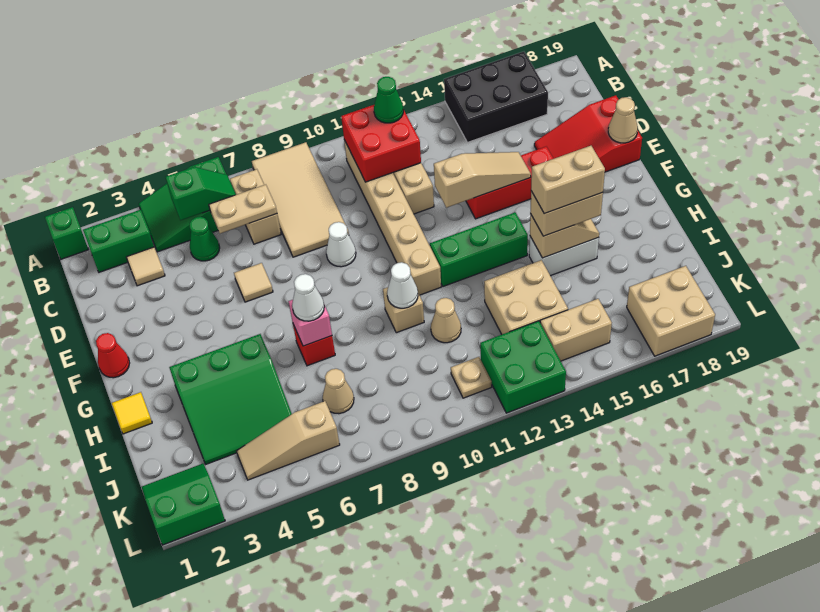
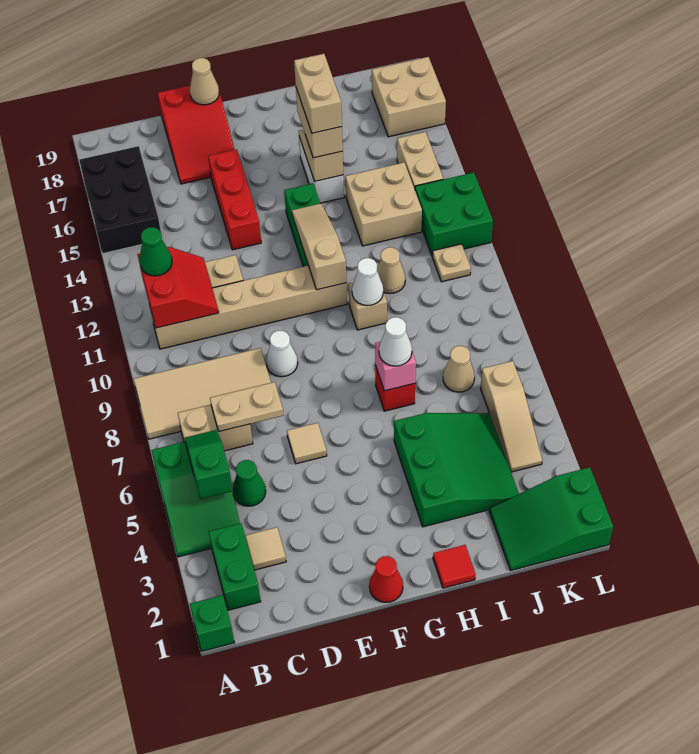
red brick B11:C12 level 2 -> red slope B11:C12 level 2 top B
tan plate C6:C7 level 2 -> tan plate C7:D7 level 2
tan slope E13:E15 level 2 top 13 -> tan slope G11:G13 level 2 top 11
yellow tile H1 level 1 -> red tile H1 level 1
green slope K1:L2 level 1 top L -> green slope J1:L2 level 1 top L

